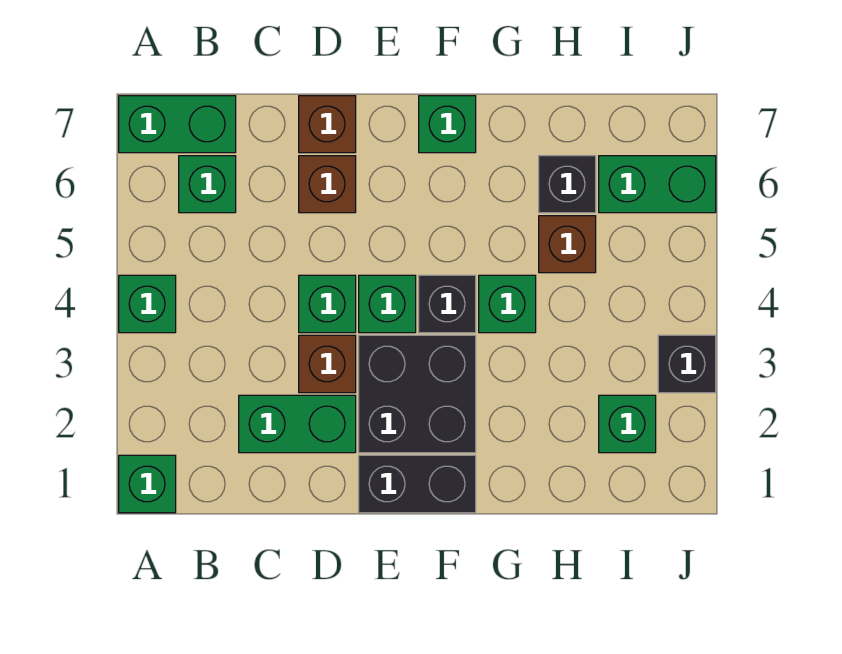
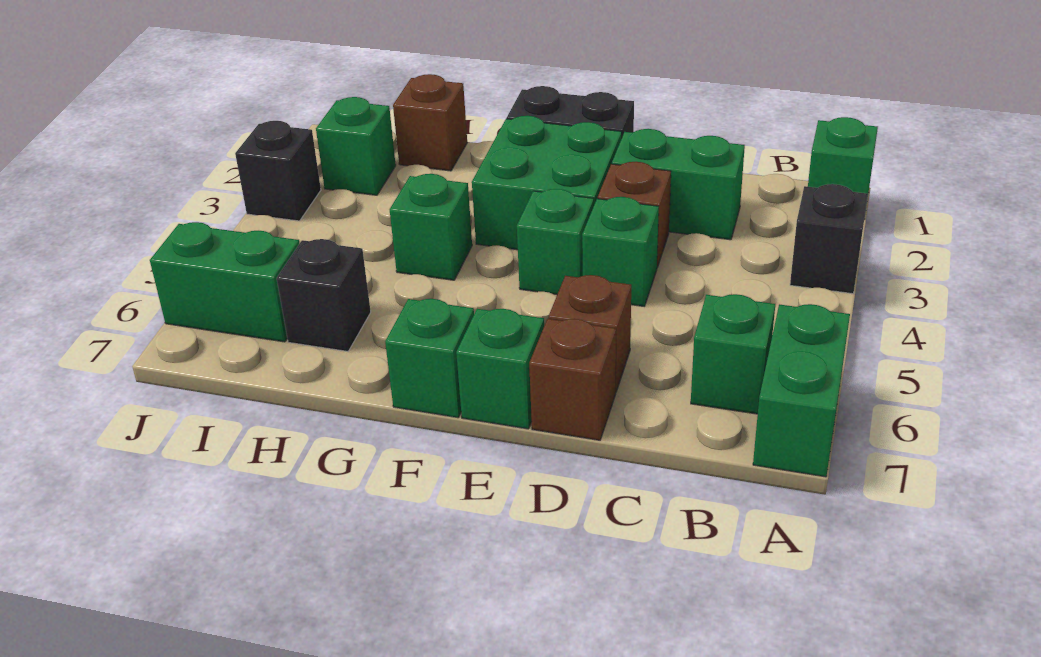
green brick A4 level 1 -> green brick E7 level 1
green brick A7:B7 level 1 -> green brick A6:A7 level 1
black brick E2:F3 level 1 -> green brick E2:F3 level 1
black brick F4 level 1 -> black brick A3 level 1
brown brick H5 level 1 -> brown brick H1 level 1

